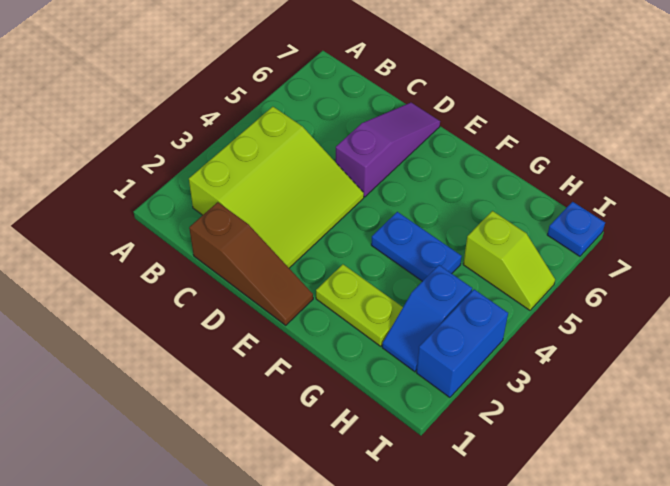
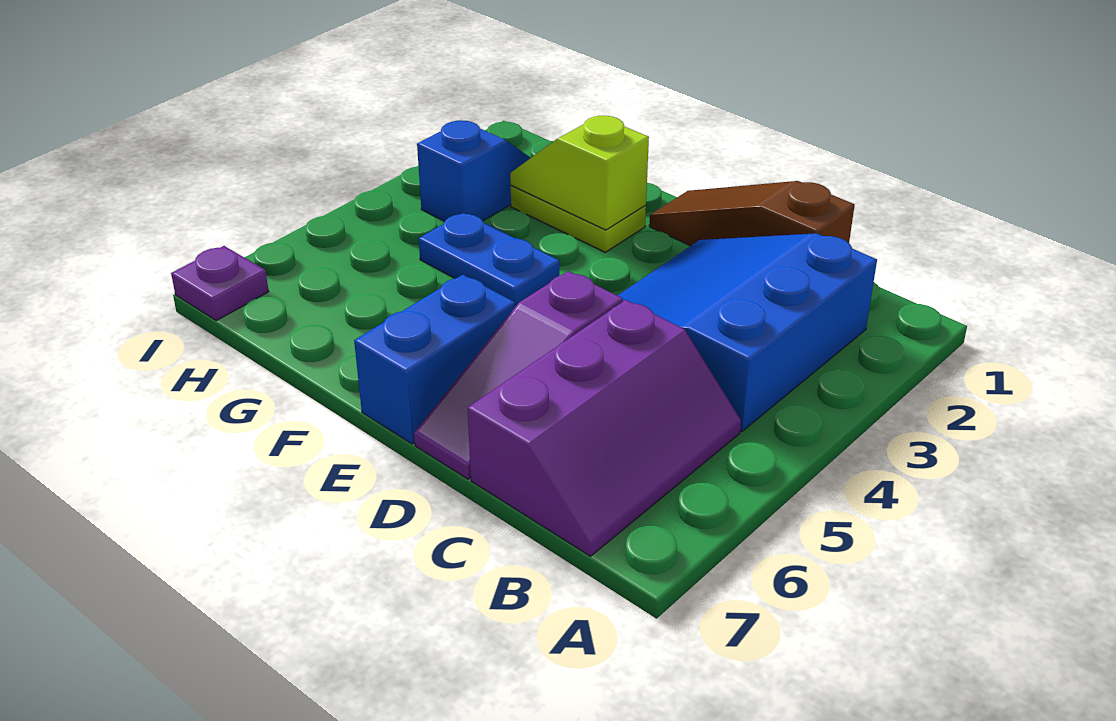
lime slope B2:D4 level 1 top B -> blue slope B2:D4 level 1 top B
none -> purple slope B5:C7 level 1 top C
lime slope H5:I5 level 1 top H -> lime slope F2:G2 level 2 top F
blue brick I2:I3 level 1 -> blue brick E6:E7 level 1
blue plate I7 level 1 -> purple plate I7 level 1

